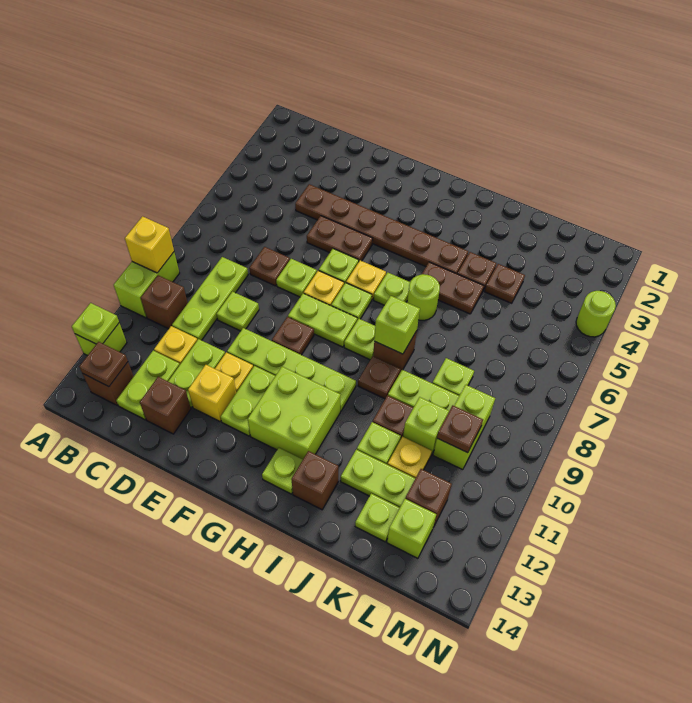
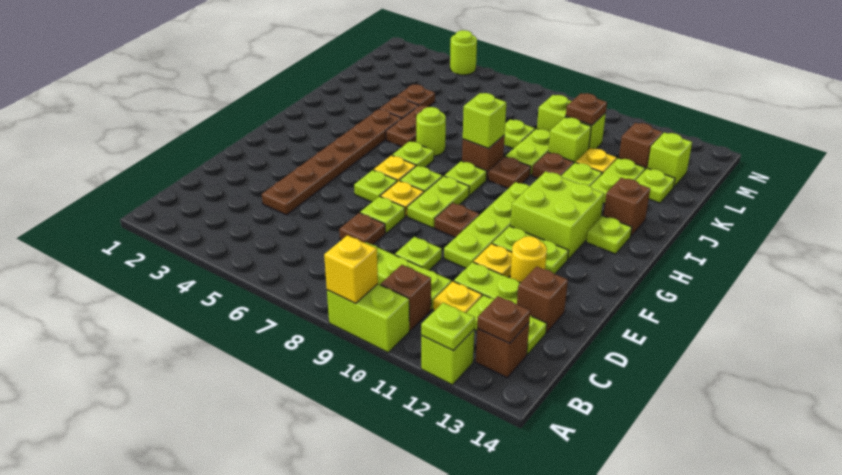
brown plate E5:F5 level 1 -> none
yellow brick E12 level 1 -> yellow round brick E12 level 1

